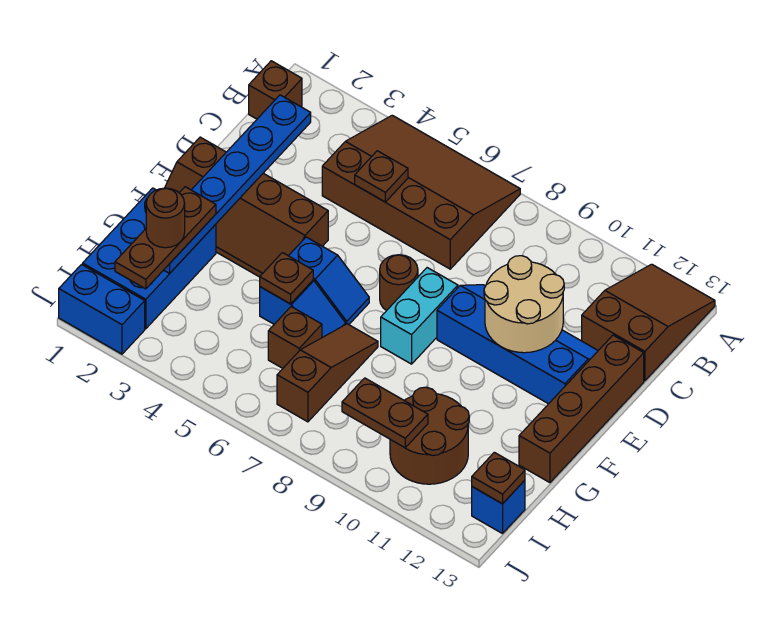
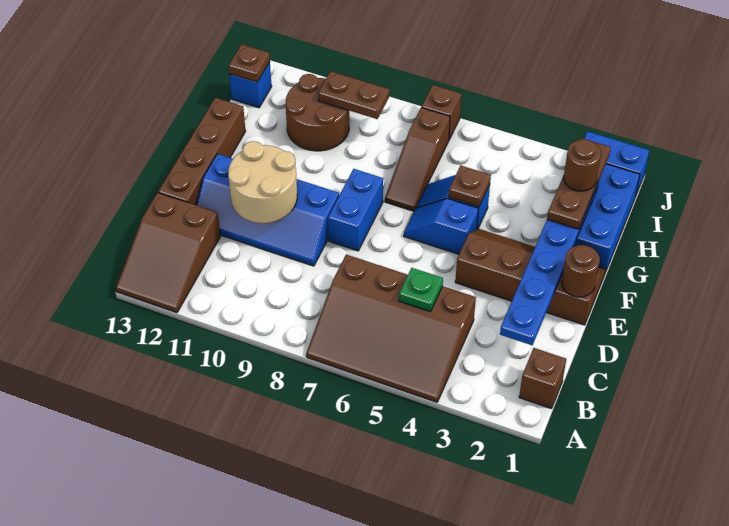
brown plate C5 level 2 -> green plate C5 level 2
brown round brick E7 level 1 -> brown round brick E1 level 2
cyan brick E8:F8 level 1 -> blue brick E8:F8 level 1
brown brick H6 level 1 -> brown brick J7 level 1

